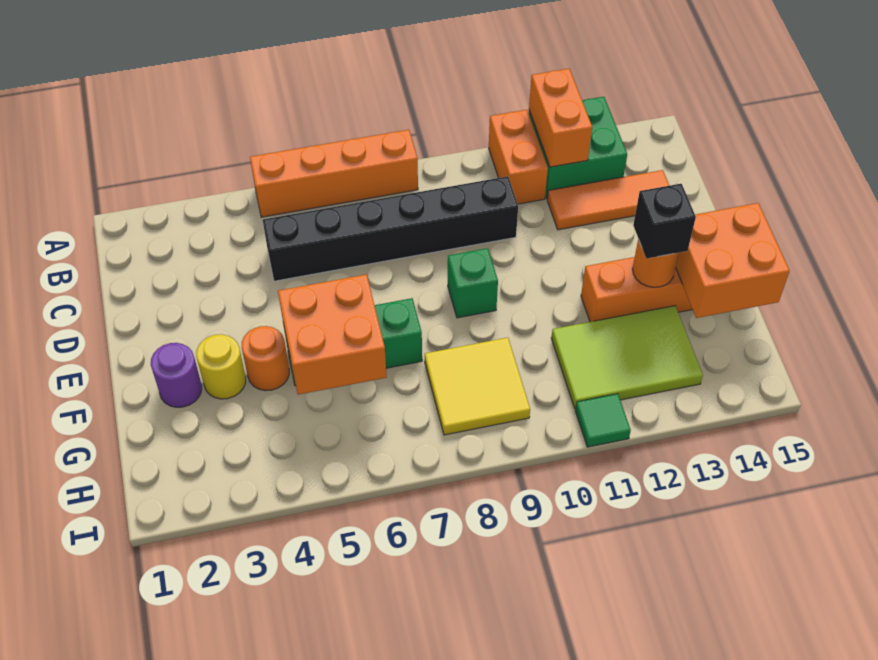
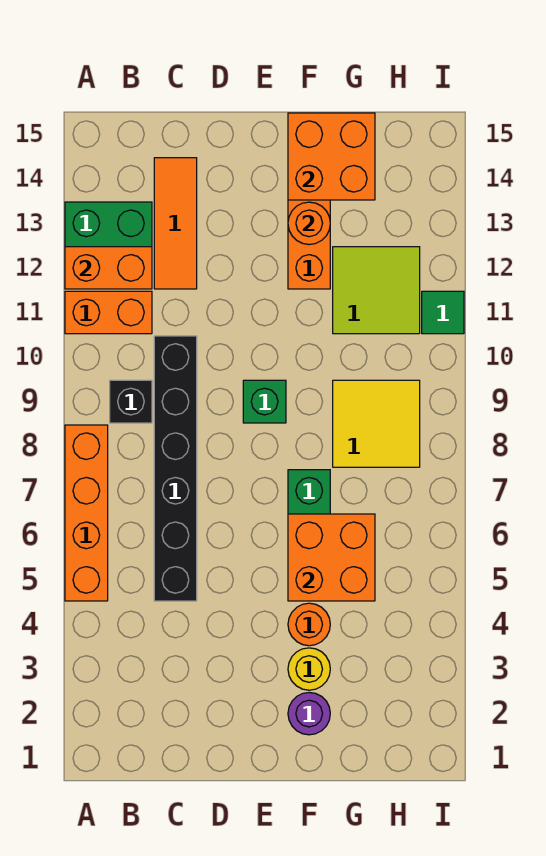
black brick F13 level 3 -> black brick B9 level 1
lime tile G11:H13 level 1 -> lime tile G11:H12 level 1

